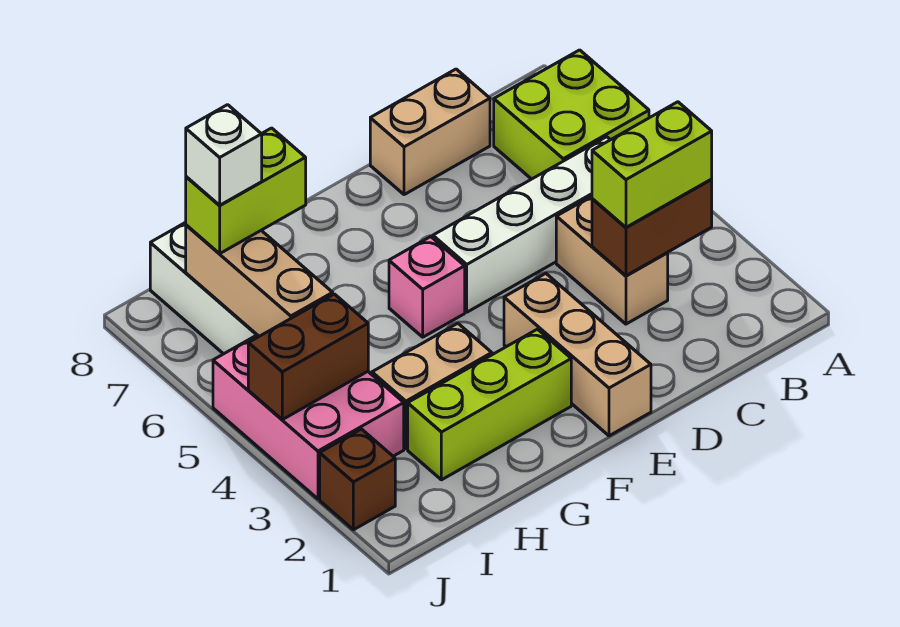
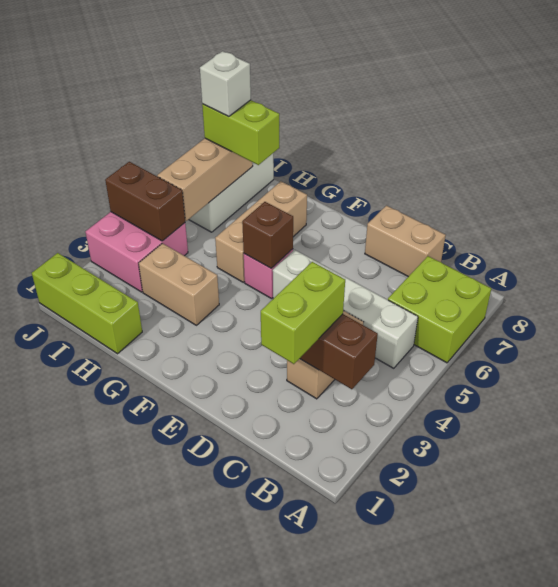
lime brick B3:C3 level 3 -> lime brick C2:C3 level 3
tan brick E1:E3 level 1 -> tan brick G5:G7 level 1
lime brick F2:H2 level 1 -> lime brick H1:J1 level 1
pink brick I3:J5 level 1 -> pink brick I3:J4 level 1
brown brick J2 level 1 -> brown brick F5 level 2

